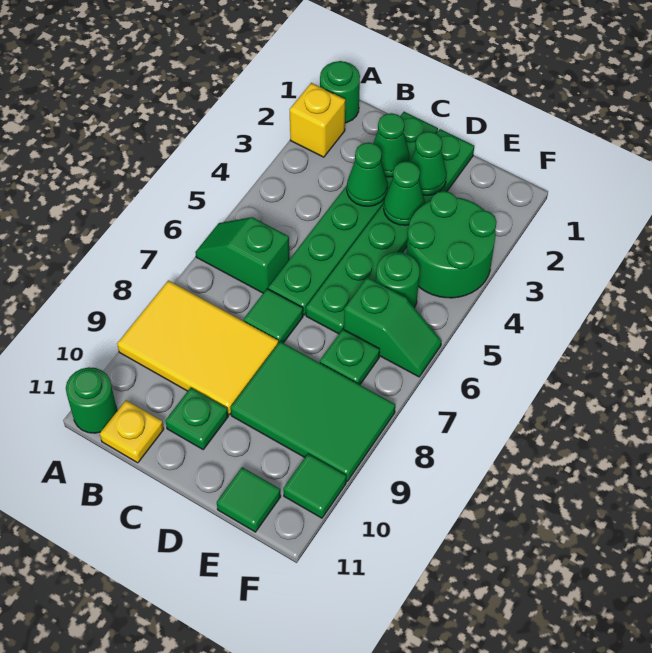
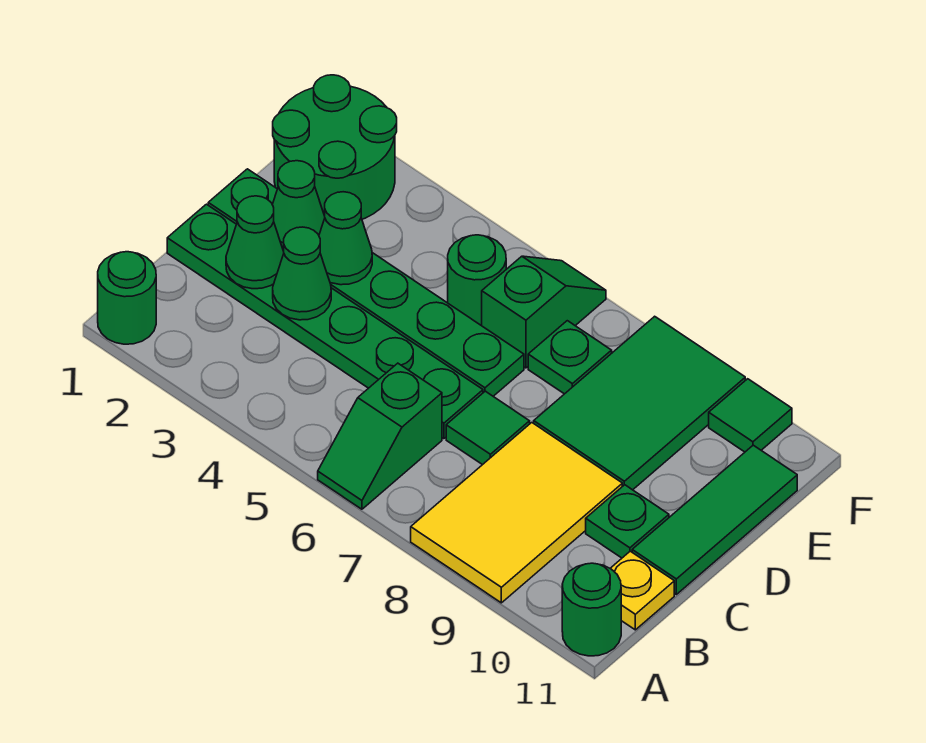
yellow brick A2 level 1 -> none
green round brick E3:F4 level 1 -> green round brick E1:F2 level 1
green tile E11 level 1 -> green tile C11:E11 level 1

